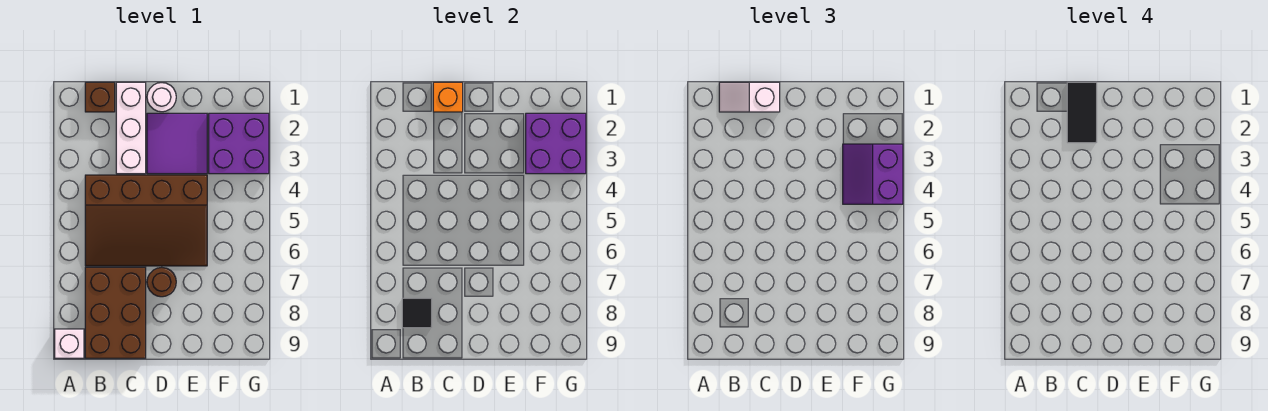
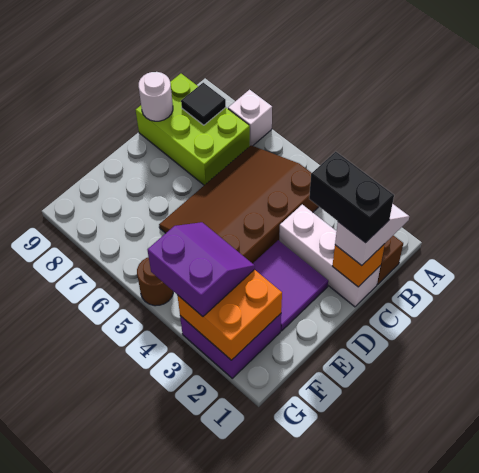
white brick A9 level 1 -> white brick A7 level 1
brown brick B7:C9 level 1 -> lime brick B7:C9 level 1
black tile C1:C2 level 4 -> black brick C1:C2 level 4
white round brick D1 level 1 -> white round brick C9 level 2
brown round brick D7 level 1 -> brown round brick G5 level 1
purple brick F2:G3 level 2 -> orange brick F2:G3 level 2

